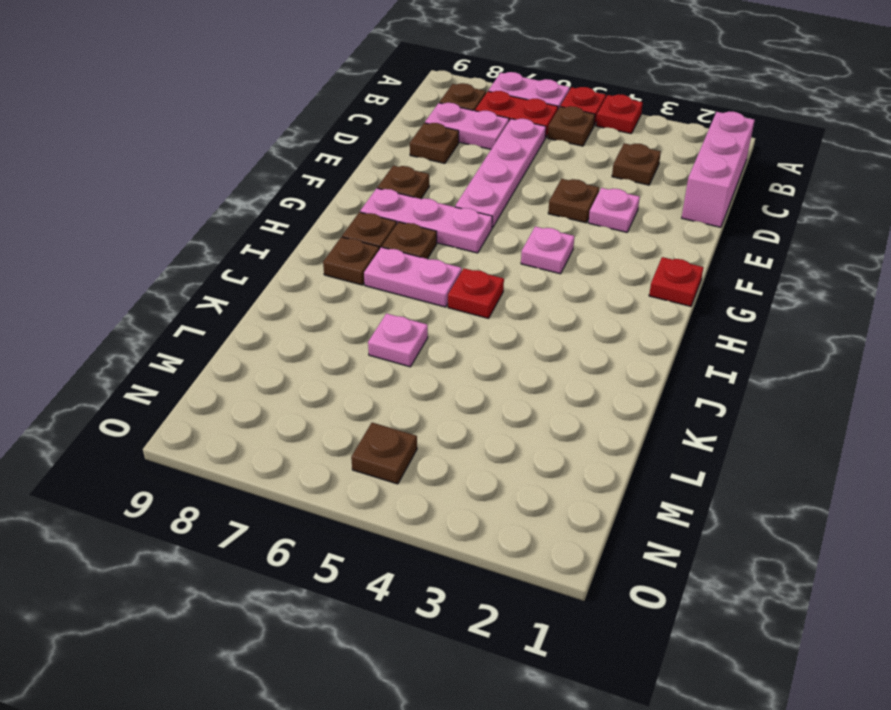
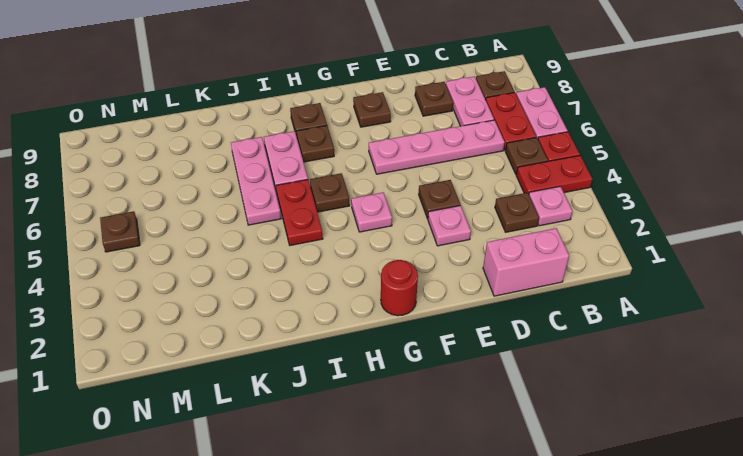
red plate A4 level 1 -> red plate A4:B4 level 1
pink brick B1:D1 level 1 -> pink brick C1:D1 level 1
red plate G1 level 1 -> red round brick G1 level 1
pink plate G6:G8 level 1 -> pink plate J5:J7 level 1
red plate I5 level 1 -> red plate I4:I5 level 1
brown plate I8 level 1 -> brown plate H5 level 1
pink plate K6 level 1 -> pink plate B3 level 1

